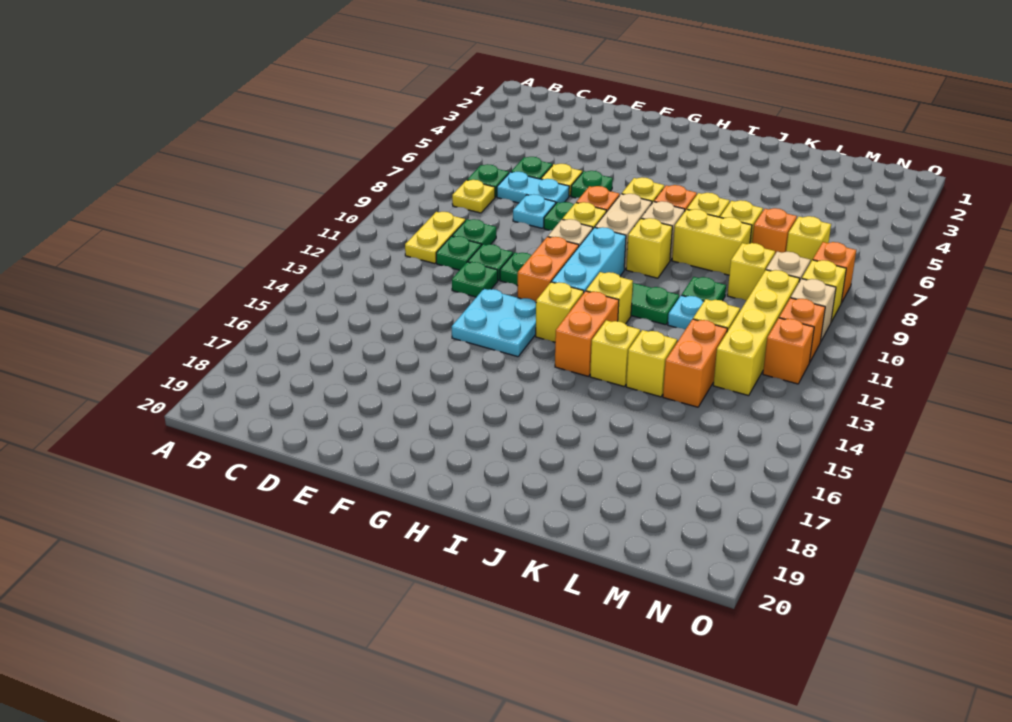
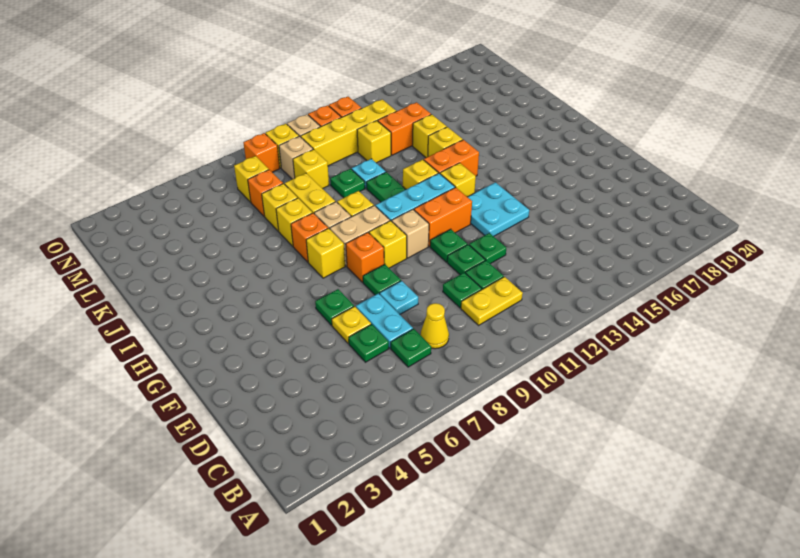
yellow plate C8 level 1 -> yellow cone C8 level 1

